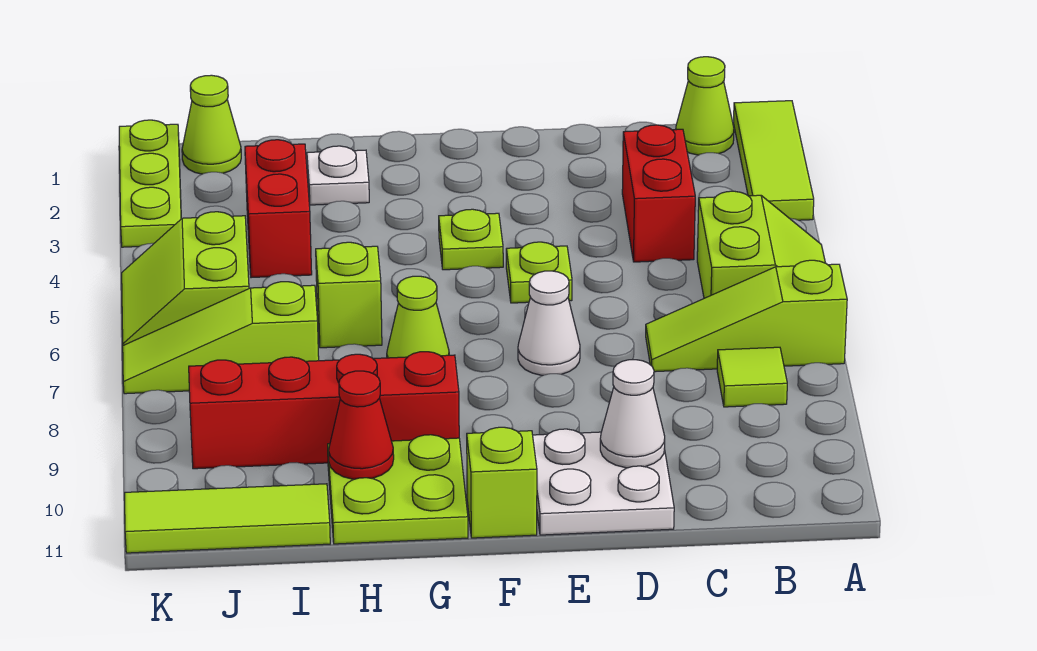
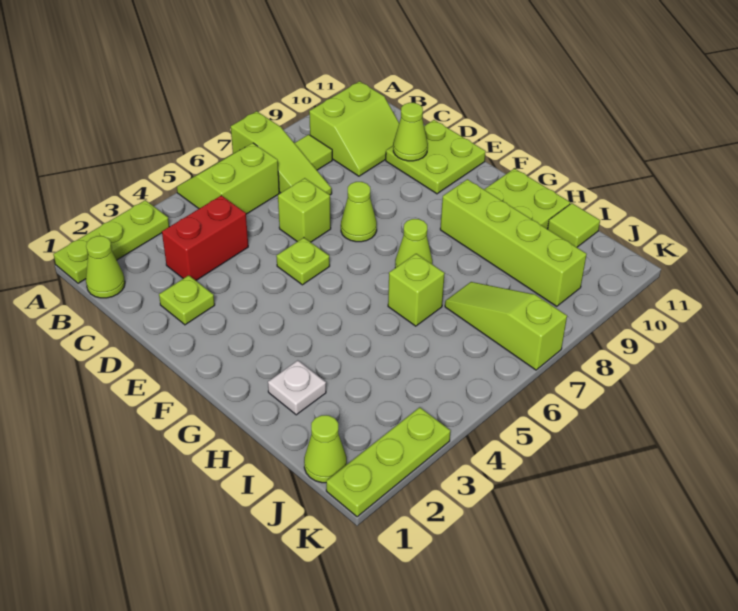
lime tile A1:A3 level 1 -> lime plate A1:A3 level 1
white plate D10:E11 level 1 -> lime plate D10:E11 level 1
white cone D10 level 2 -> lime cone D10 level 2
white cone E7 level 1 -> lime cone E7 level 1
lime plate F4 level 1 -> lime plate D2 level 1
lime brick F11 level 1 -> lime brick D6 level 1
red brick G9:J9 level 1 -> lime brick G9:J9 level 1
red cone H10 level 2 -> none
red brick I3:I4 level 1 -> none
lime slope I7:K7 level 1 top I -> lime slope I7:K7 level 1 top K
lime tile I11:K11 level 1 -> lime tile I11 level 1
lime slope J5:K6 level 1 top J -> lime slope B9:C10 level 1 top B

